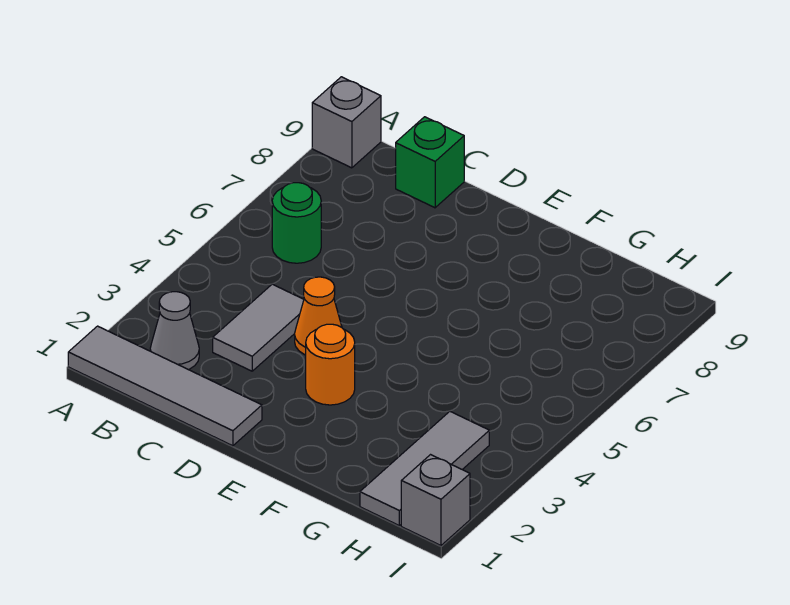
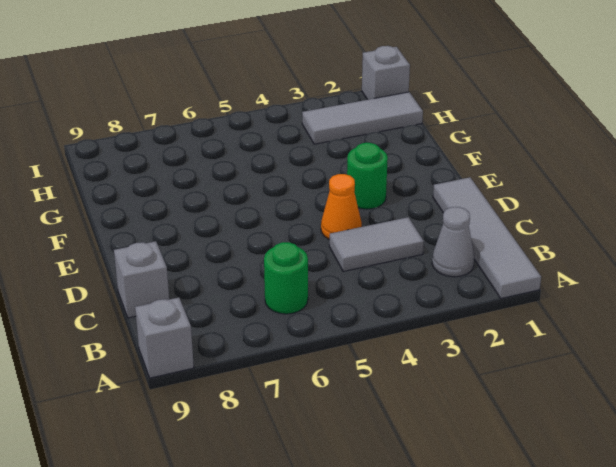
green brick C9 level 1 -> grey brick C9 level 1
orange round brick E3 level 1 -> green round brick E3 level 1

